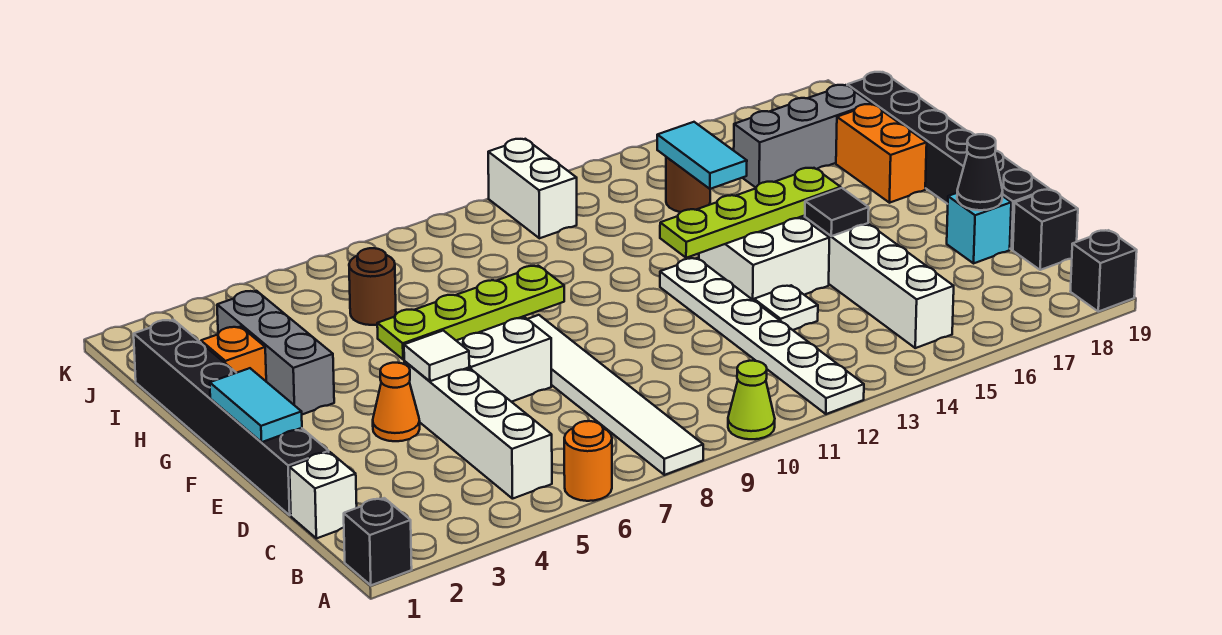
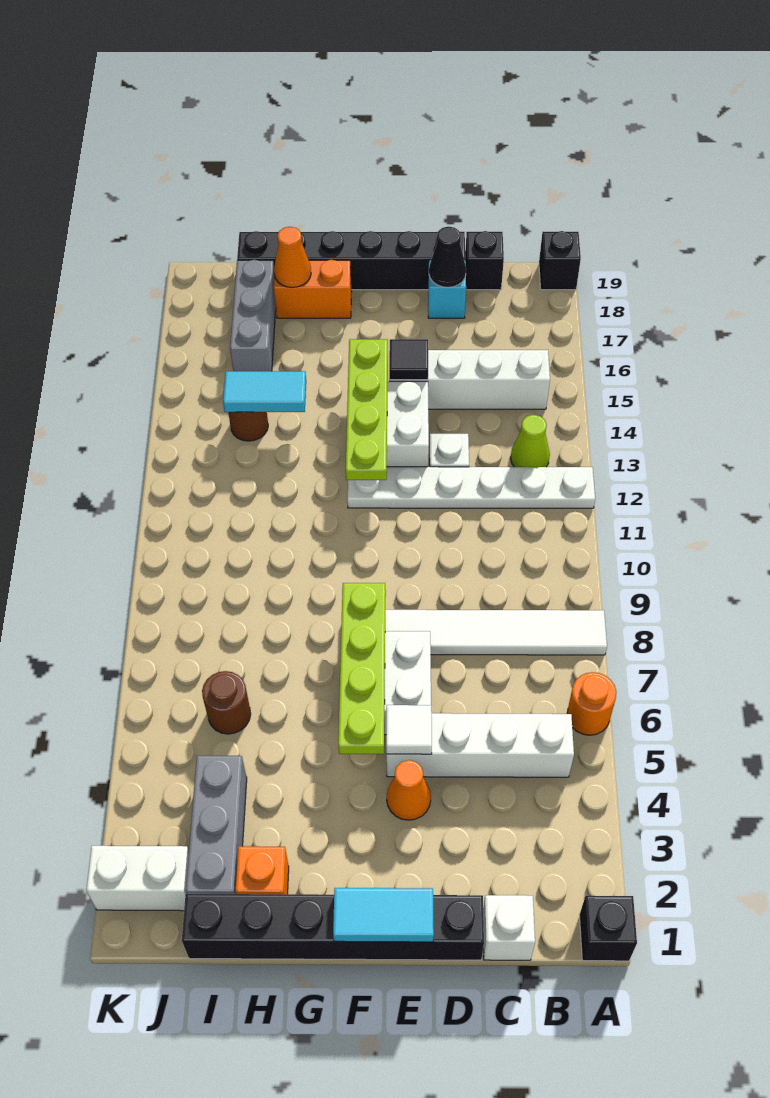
lime cone A10 level 1 -> lime cone B13 level 1
grey brick G3:I3 level 1 -> grey brick I2:I4 level 1
none -> orange cone H18 level 2
white brick J11:K11 level 1 -> white brick J2:K2 level 1

